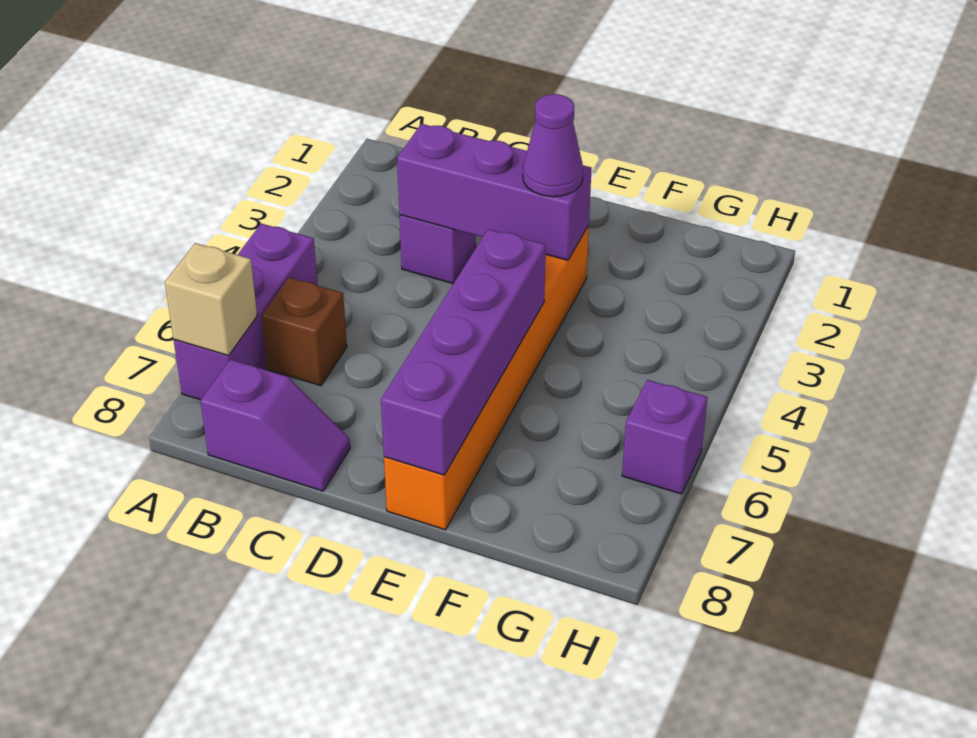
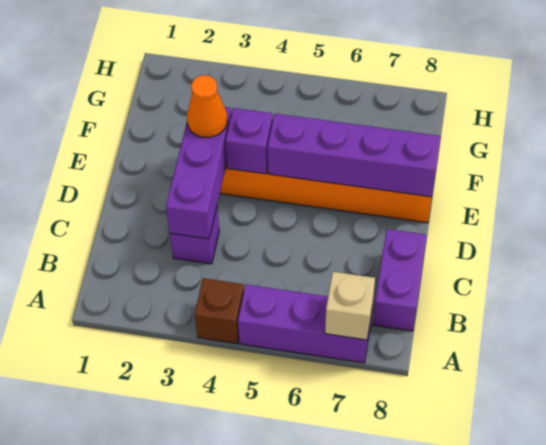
brown brick B6 level 1 -> brown brick A4 level 1
purple slope B8:C8 level 1 top B -> purple brick B8:C8 level 1
purple cone E3 level 3 -> orange cone E3 level 3
purple brick H6 level 1 -> purple brick E4 level 2

